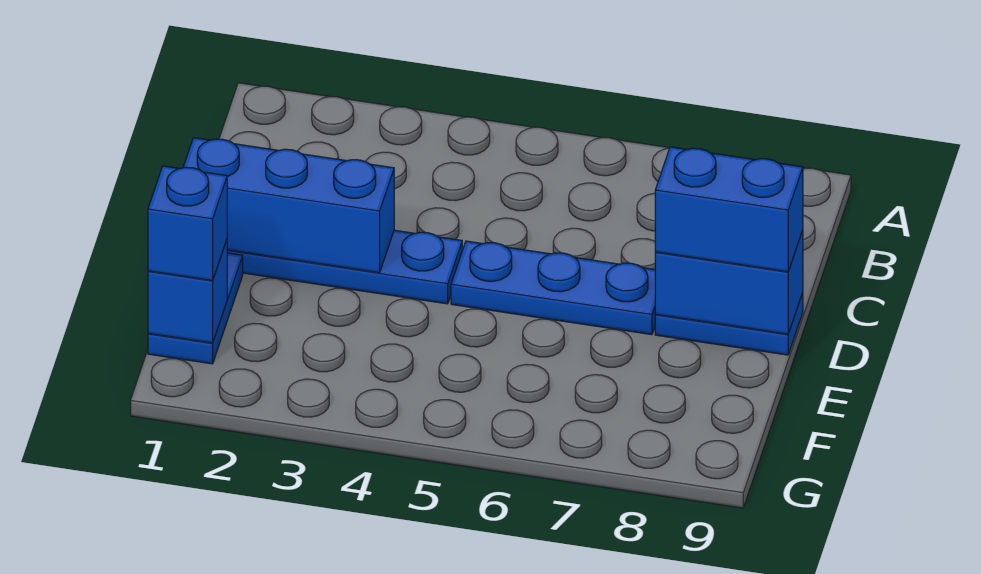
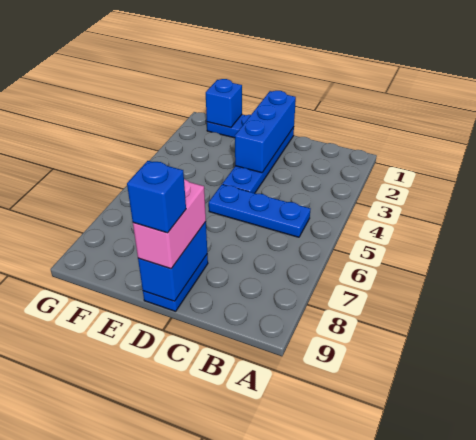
blue plate D5:D7 level 1 -> blue plate B5:D5 level 1
blue brick D8:D9 level 3 -> pink brick D8:D9 level 3
blue brick F1 level 3 -> blue brick D9 level 4

